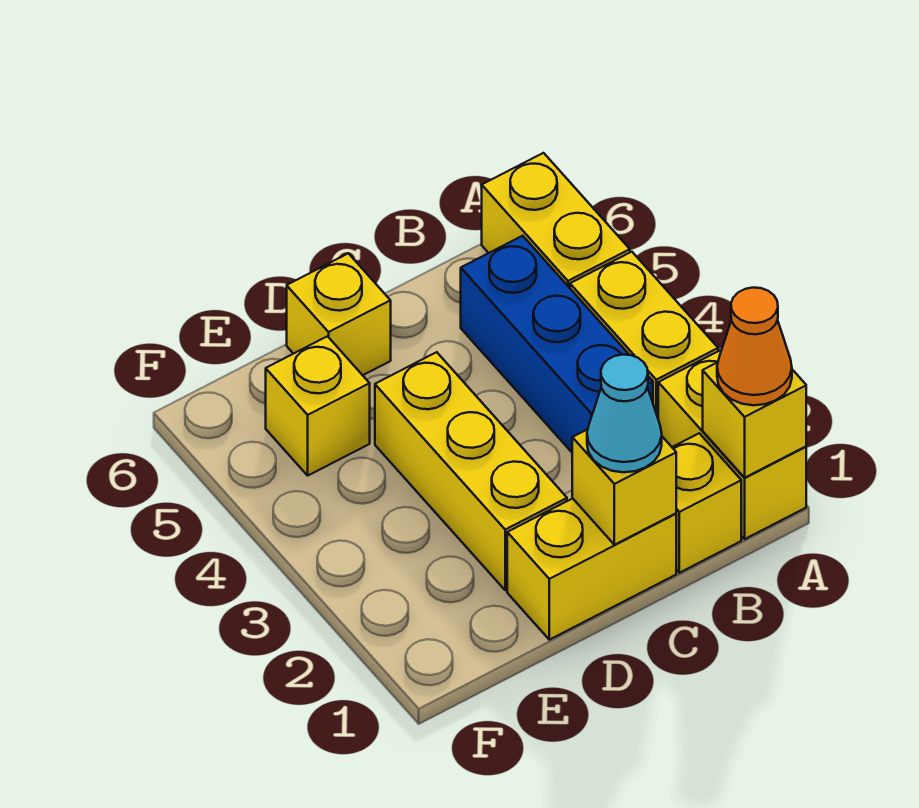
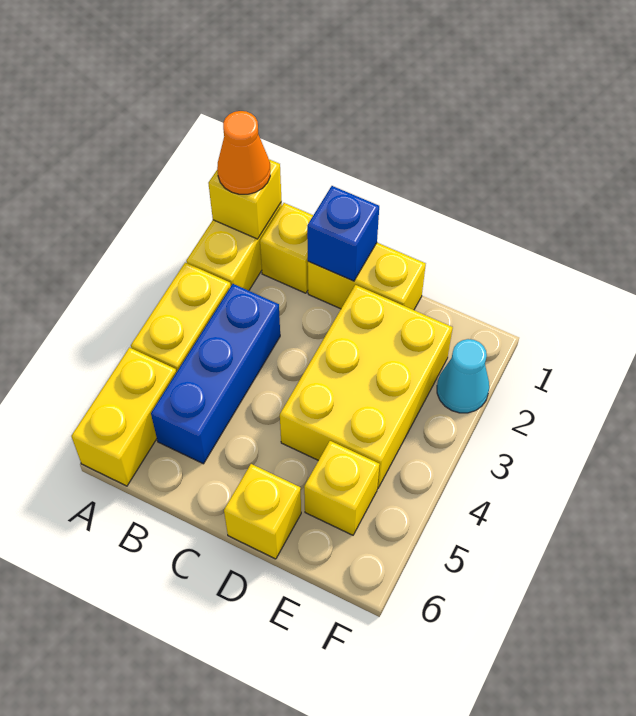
yellow brick C1 level 2 -> blue brick C1 level 2
cyan cone C1 level 3 -> cyan cone F2 level 1
yellow brick D2:D4 level 1 -> yellow brick D2:E4 level 1

